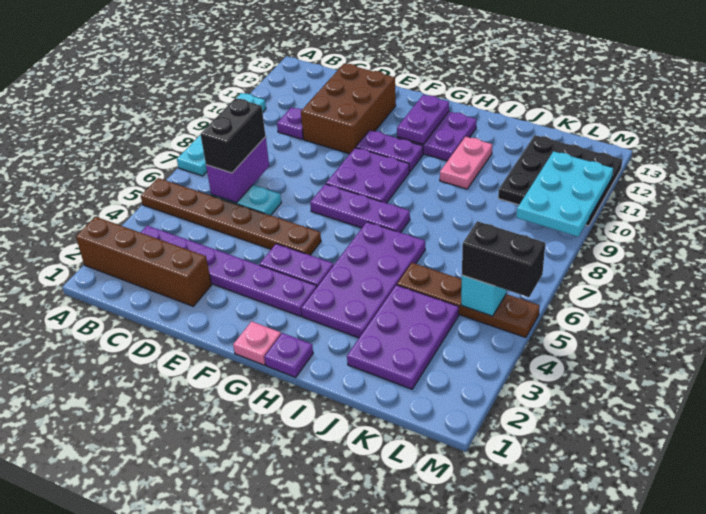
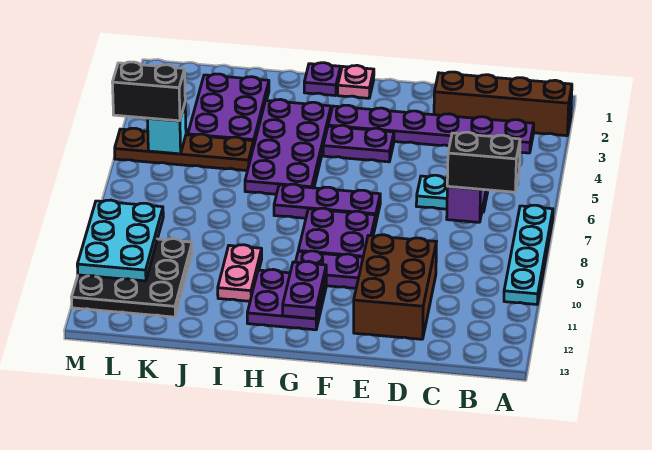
brown plate A5:F5 level 1 -> none
black brick C6:C7 level 3 -> black brick B7:C7 level 3
purple plate C10 level 1 -> none

